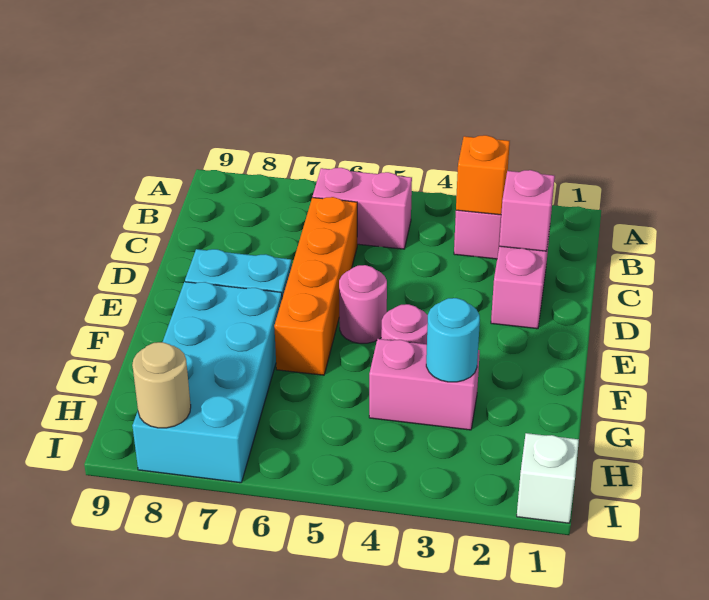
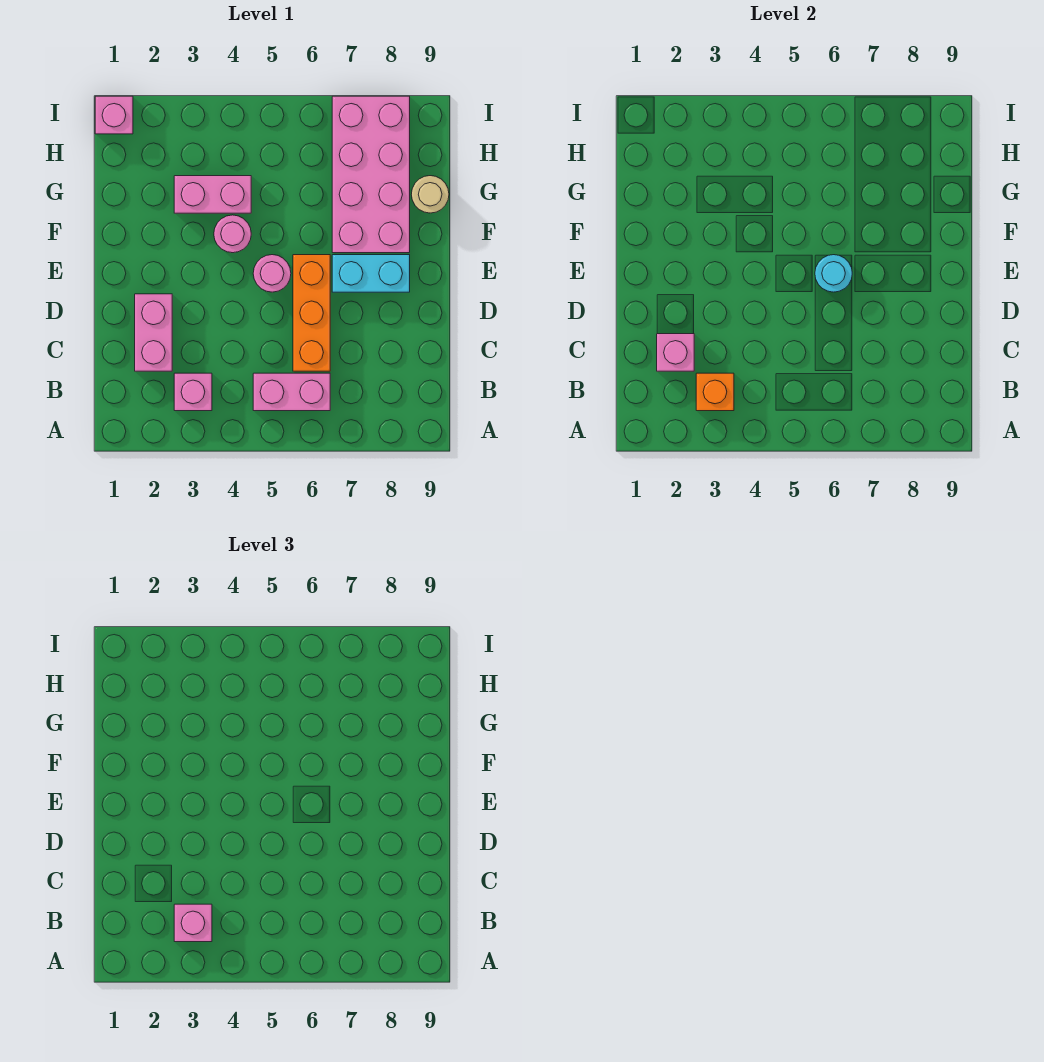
none -> pink brick B3 level 3
orange brick C6:F6 level 1 -> orange brick C6:E6 level 1
cyan brick F7:I8 level 1 -> pink brick F7:I8 level 1
cyan round brick G3 level 2 -> cyan round brick E6 level 2
white brick I1 level 1 -> pink brick I1 level 1
tan round brick I8 level 2 -> tan round brick G9 level 1

